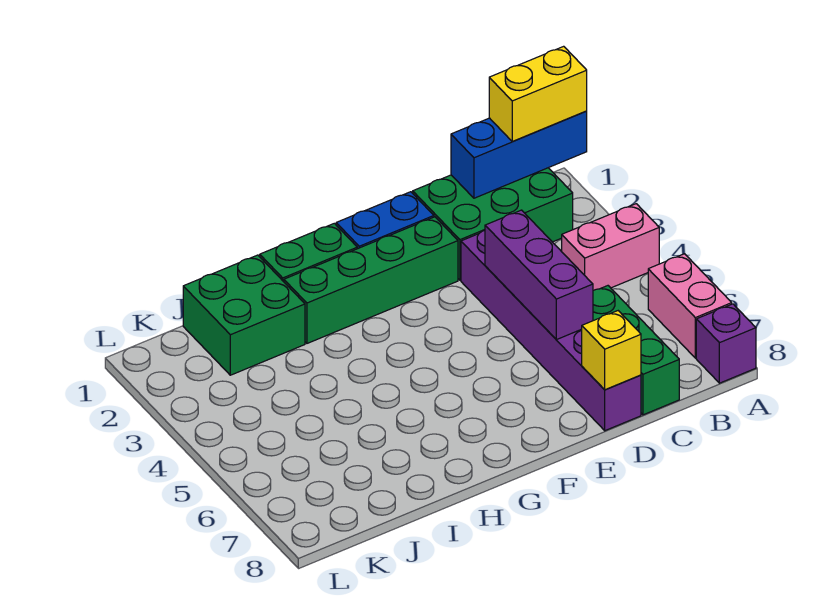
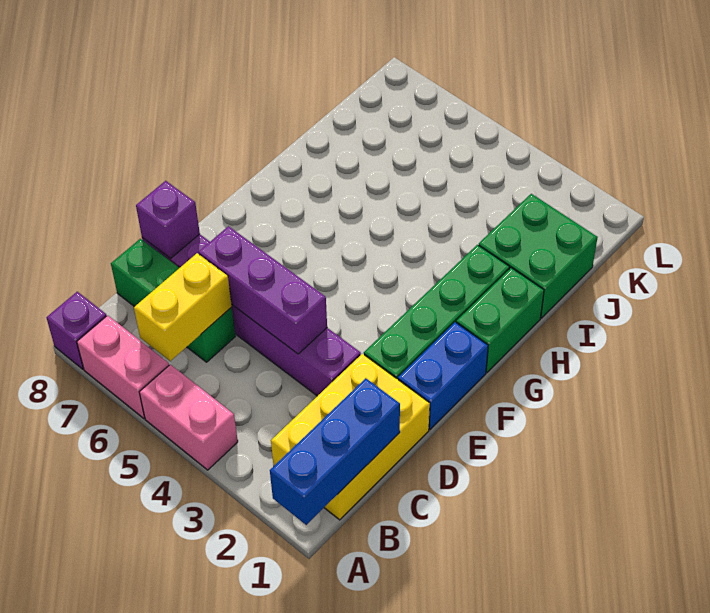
yellow brick A1:B1 level 3 -> yellow brick B6:C6 level 2
pink brick A4:B4 level 1 -> pink brick A4:A5 level 1
green brick B1:D2 level 1 -> yellow brick B1:D2 level 1
yellow brick D8 level 2 -> purple brick D8 level 2

